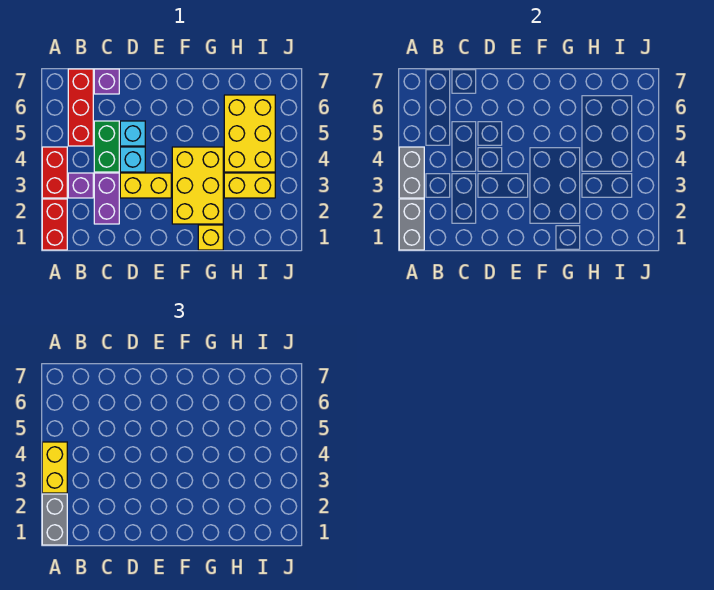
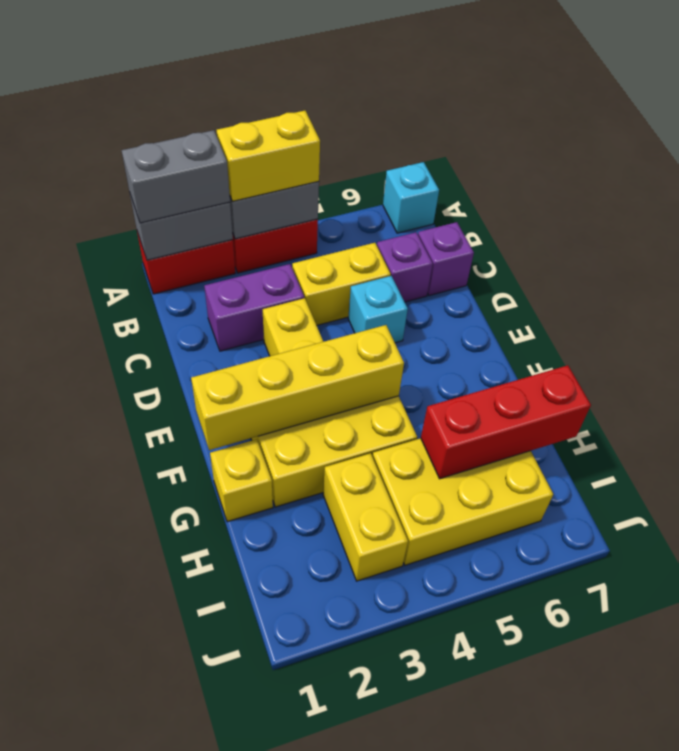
purple brick B3 level 1 -> purple brick C6 level 1
red brick B5:B7 level 1 -> red brick H5:H7 level 2
green brick C4:C5 level 1 -> yellow brick C4:C5 level 1
cyan brick D4 level 1 -> cyan brick A7 level 1
none -> yellow brick F1:F4 level 2

